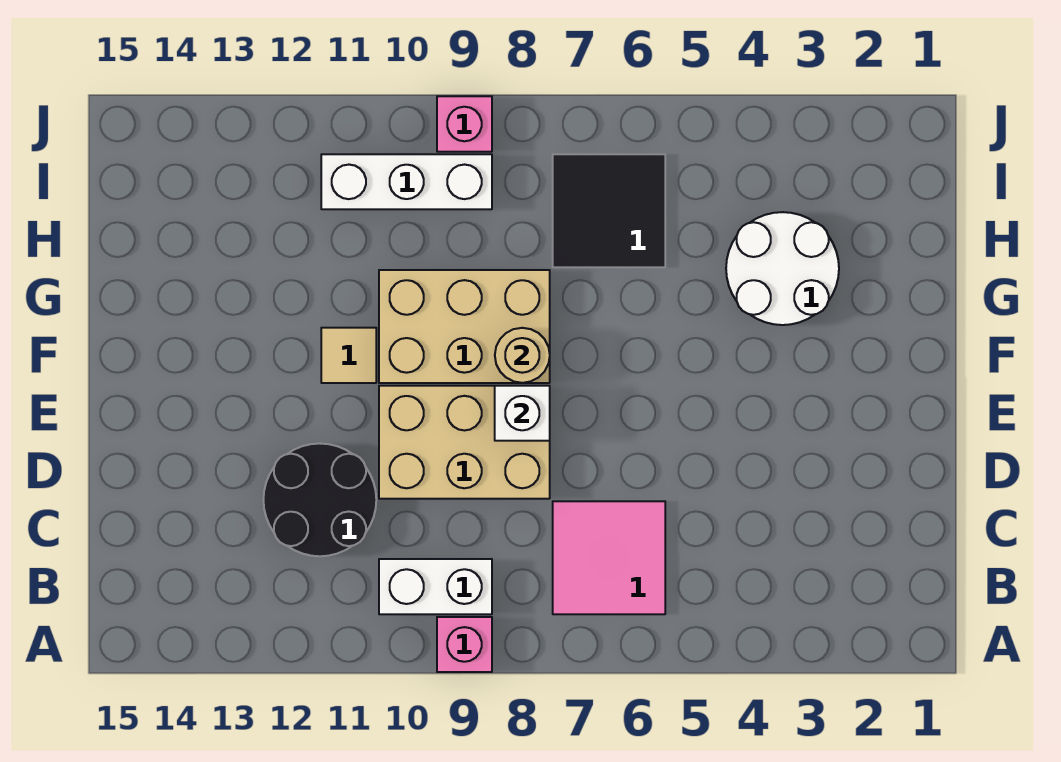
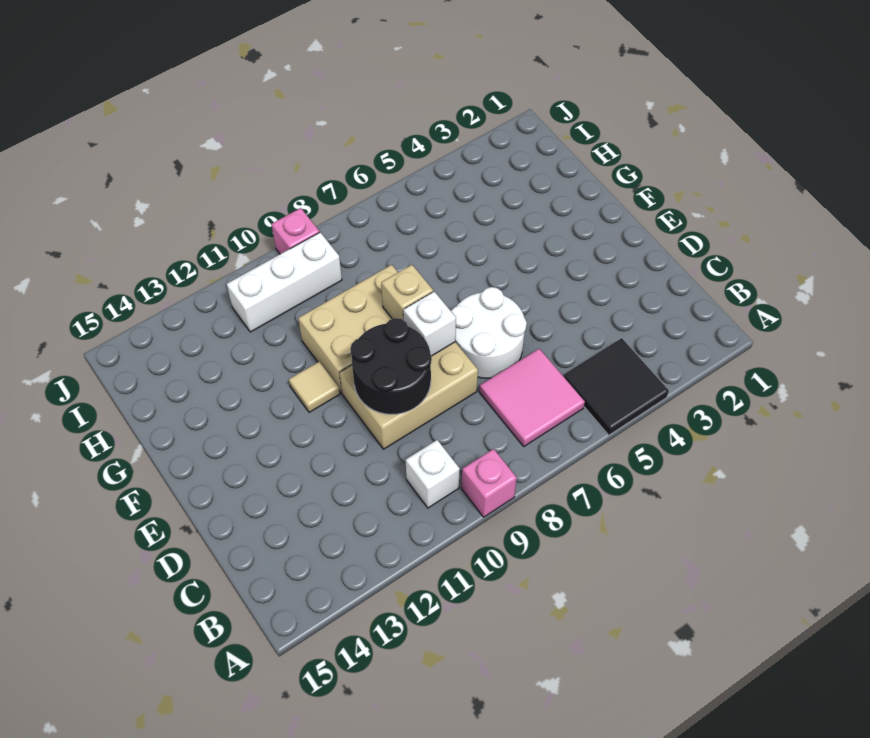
white brick B9:B10 level 1 -> white brick B10 level 1
black round brick C11:D12 level 1 -> black round brick D9:E10 level 2
tan round brick F8 level 2 -> tan brick F8 level 2
white round brick G3:H4 level 1 -> white round brick D6:E7 level 1
black tile H6:I7 level 1 -> black tile A4:B5 level 1

